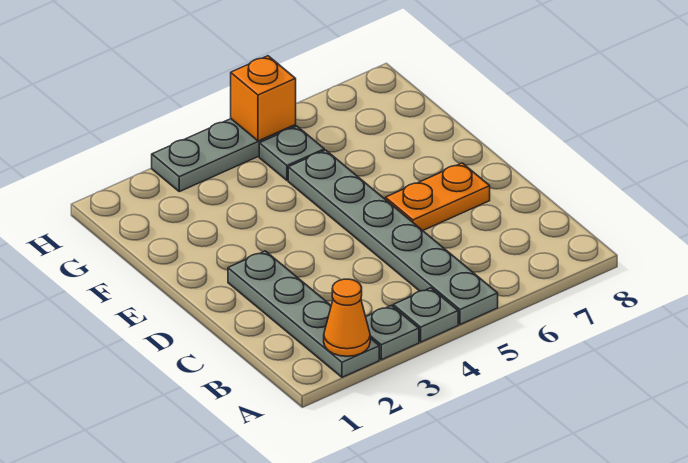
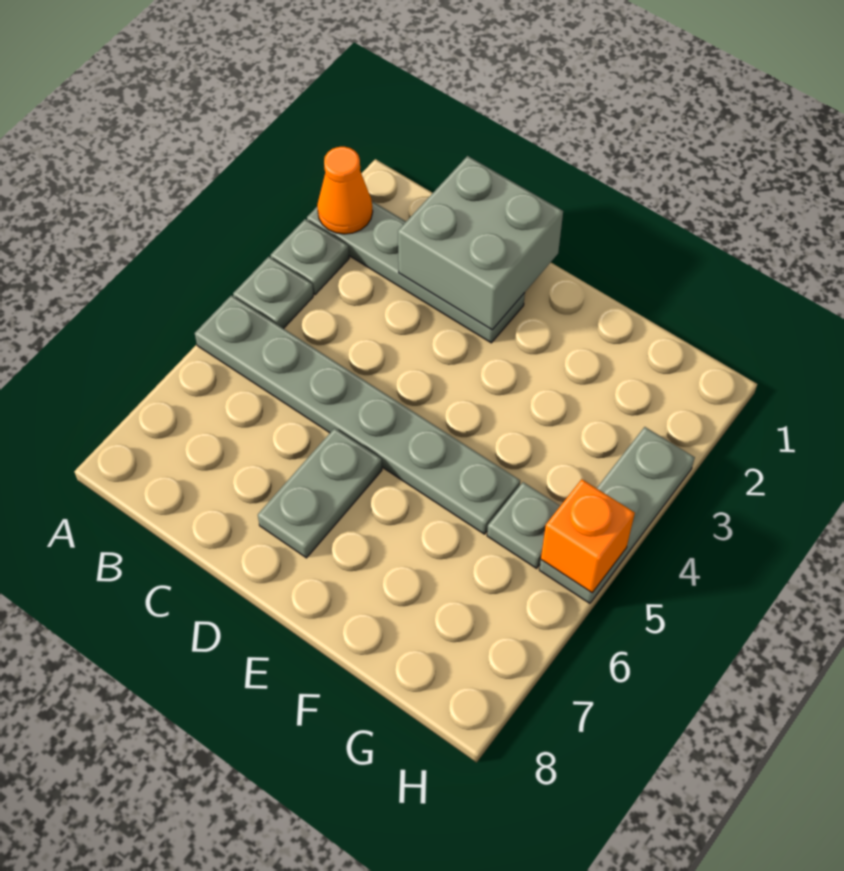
none -> grey brick C1:D2 level 2
orange plate D6:D7 level 1 -> grey plate D6:D7 level 1

